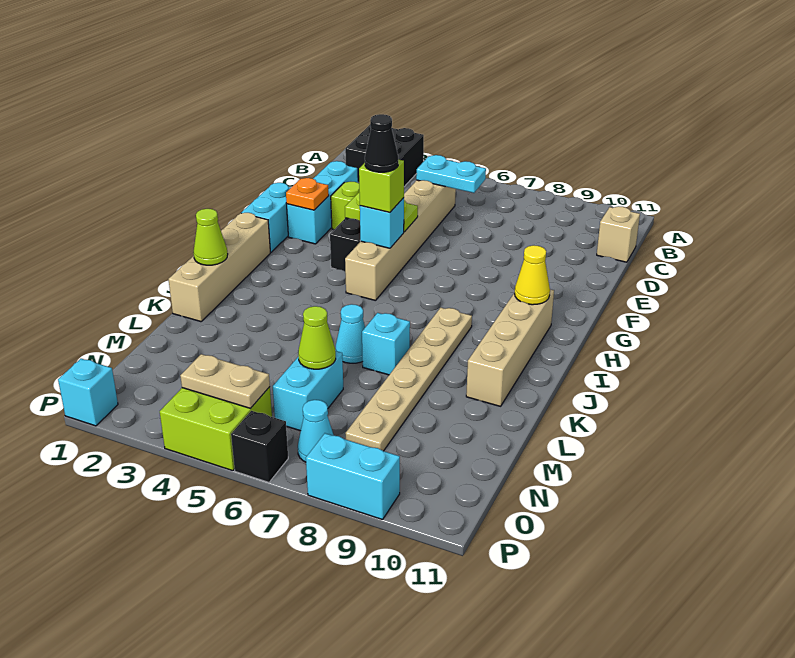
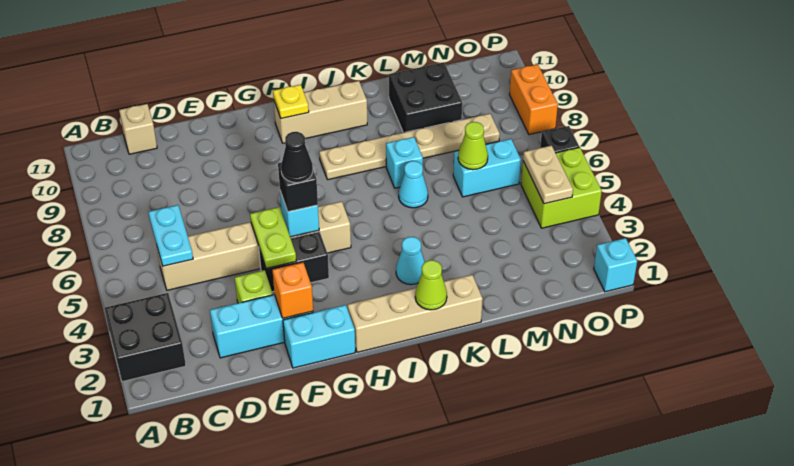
orange plate F2 level 2 -> orange brick F2 level 2
lime brick G5 level 3 -> black brick G5 level 3
tan brick H10:K10 level 1 -> tan brick H10:J10 level 1
yellow cone H10 level 2 -> yellow plate H10 level 2
none -> black brick L9:M10 level 1
cyan cone O7 level 1 -> cyan cone J3 level 1
cyan brick P8:P9 level 1 -> orange brick P8:P9 level 1

